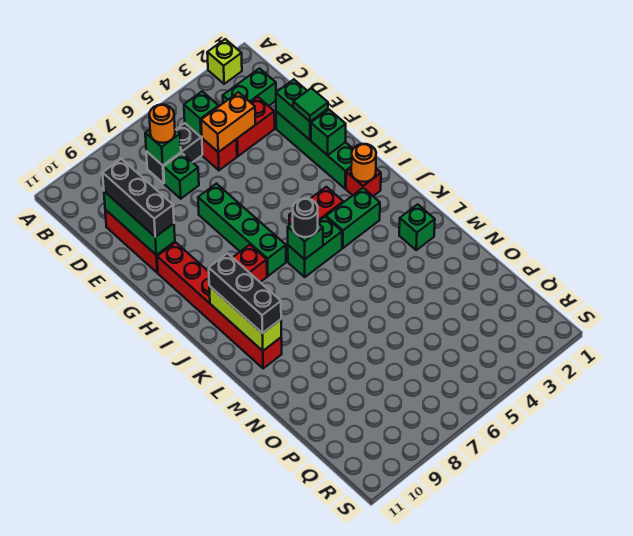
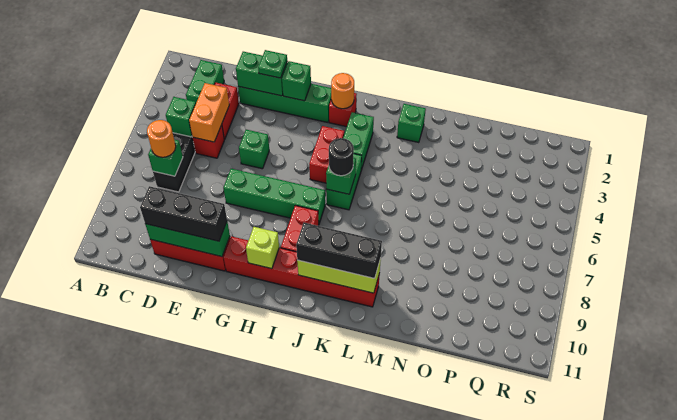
lime brick A2 level 1 -> lime brick H10 level 2
green brick D7 level 1 -> green brick F5 level 1
green tile F2 level 3 -> green plate F2 level 3

